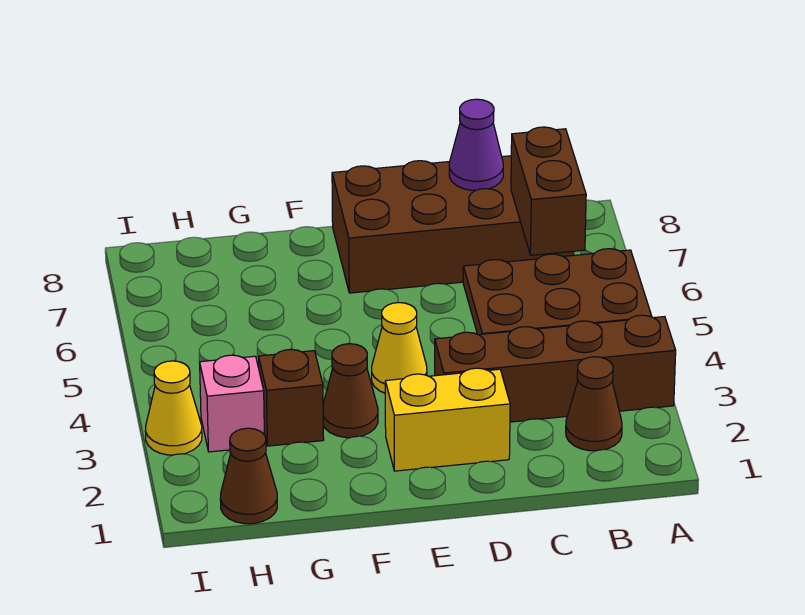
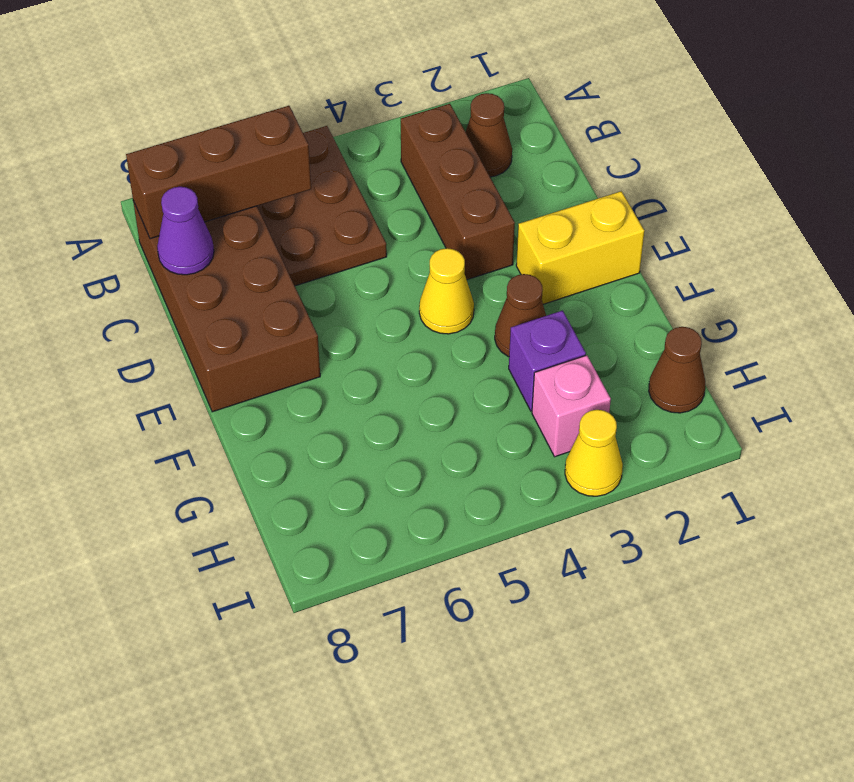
brown brick A3:D3 level 1 -> brown brick B3:D3 level 1
brown brick B6:B7 level 2 -> brown brick B6:B8 level 2
yellow brick D2:E2 level 1 -> yellow brick E1:E2 level 1
brown brick G3 level 1 -> purple brick G3 level 1

